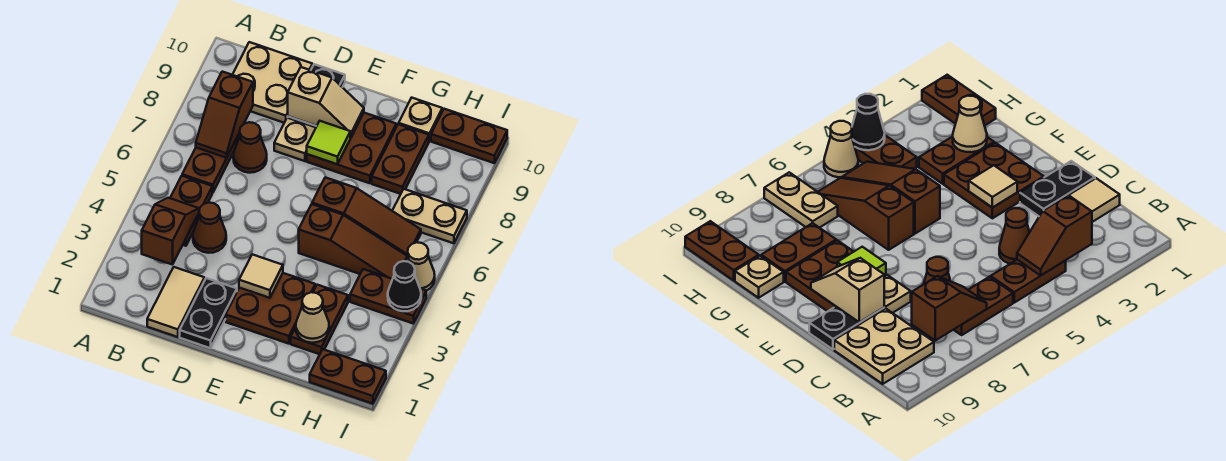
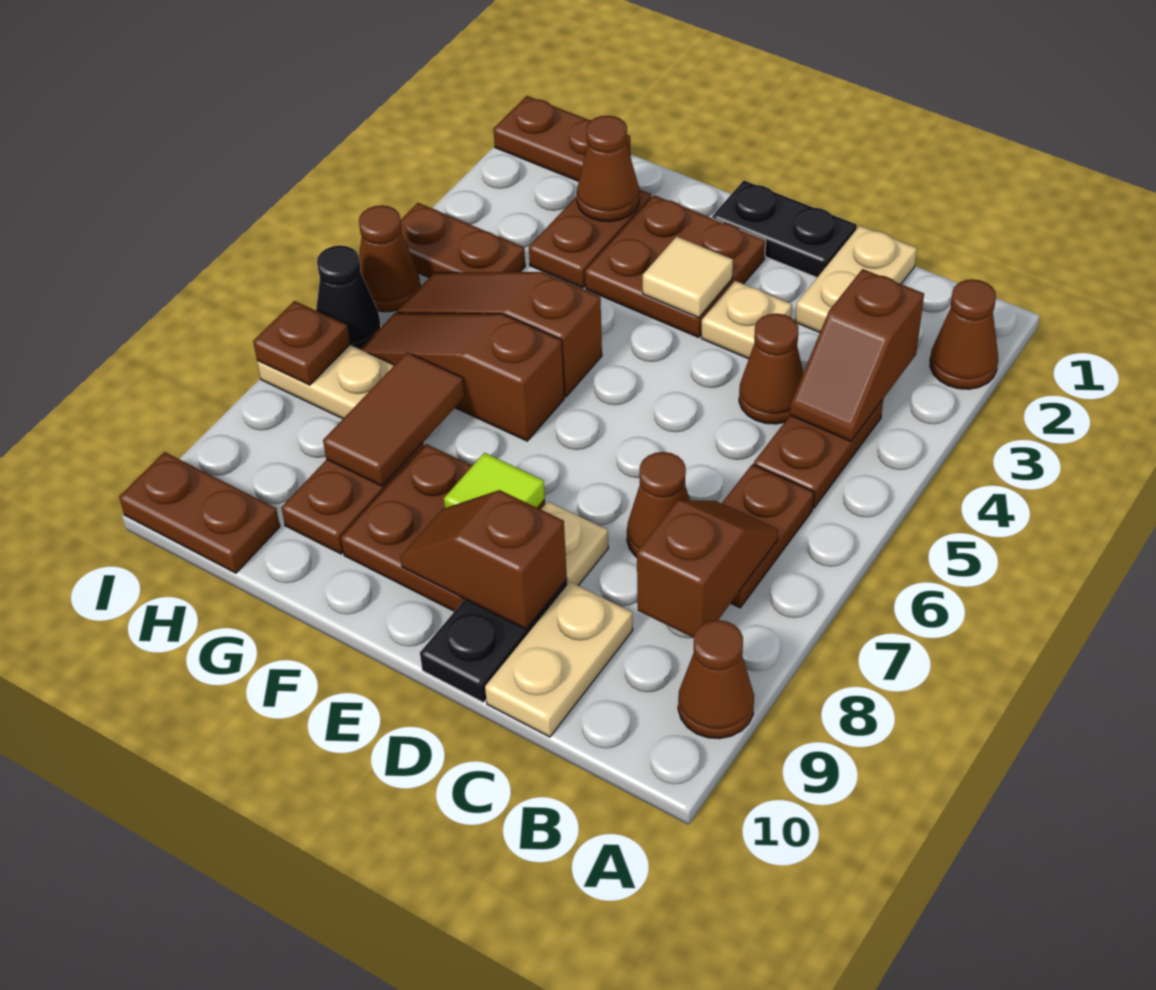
none -> brown cone A2 level 1
none -> brown cone A9 level 1
tan plate B9:C10 level 1 -> tan plate C9:C10 level 1
tan tile C1:C2 level 1 -> tan plate C1:C2 level 1
black plate D1:D2 level 1 -> black plate D1:E1 level 1
tan slope D9:E9 level 2 top D -> brown slope D9:E9 level 2 top D
tan cone G2 level 2 -> brown cone G2 level 2
none -> brown tile G7:G8 level 2
tan plate G10 level 1 -> tan plate D3 level 1
black cone I4 level 2 -> black cone I6 level 1
tan cone I5 level 1 -> brown cone I5 level 1
none -> brown plate I7 level 2

